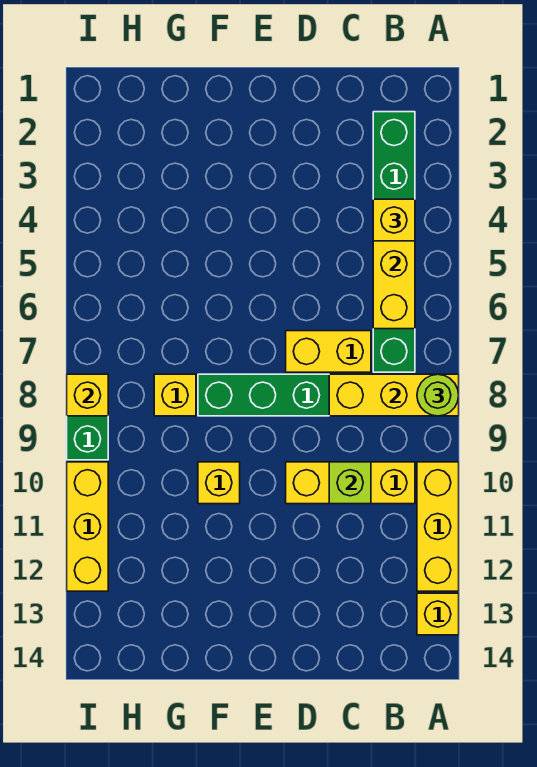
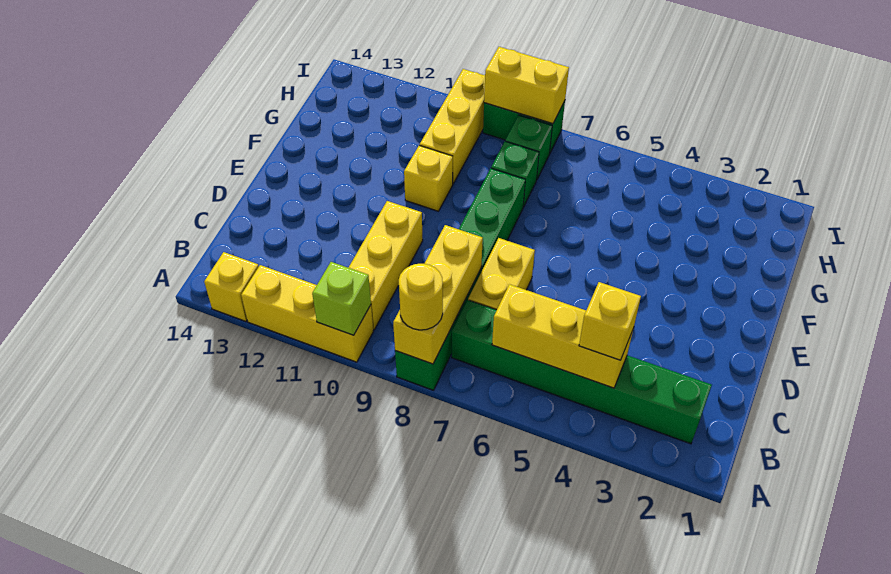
lime round brick A8 level 3 -> yellow round brick A8 level 3
lime brick C10 level 2 -> lime brick A10 level 2
yellow brick G8 level 1 -> green brick G8 level 1
none -> green brick H8 level 1
yellow brick I8 level 2 -> yellow brick I8:I9 level 2
yellow brick I10:I12 level 1 -> yellow brick G10:I10 level 1

